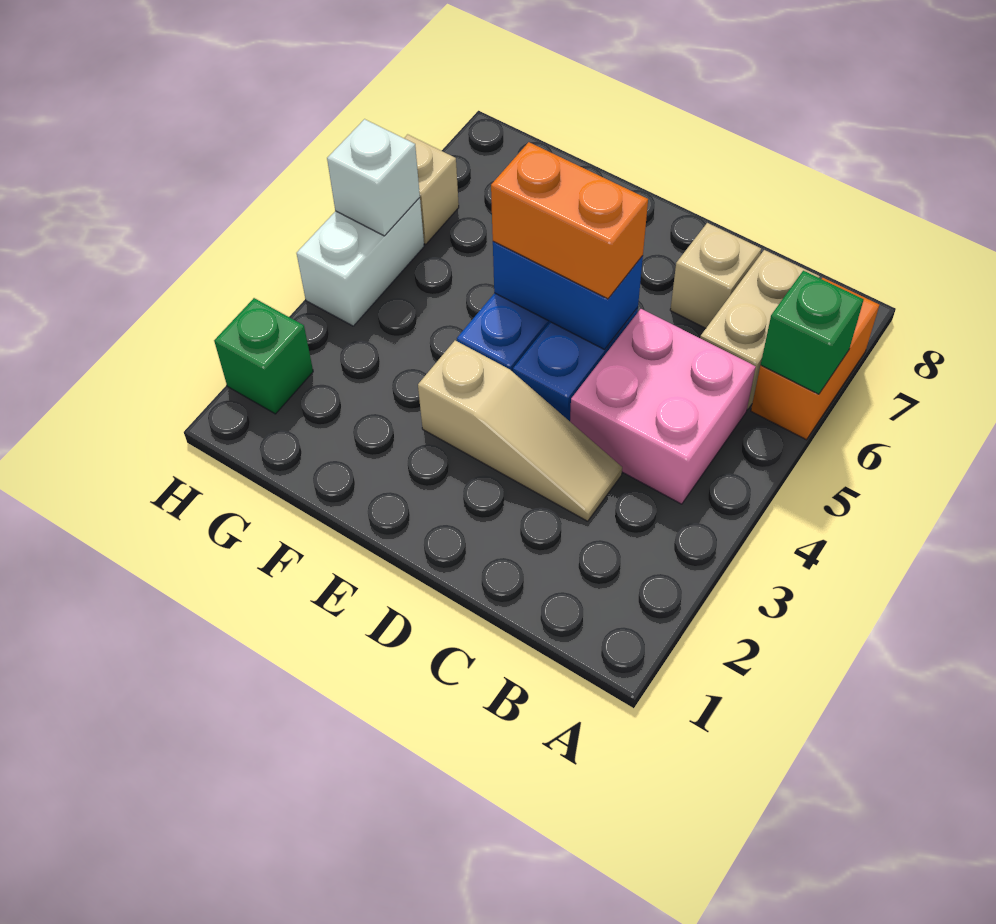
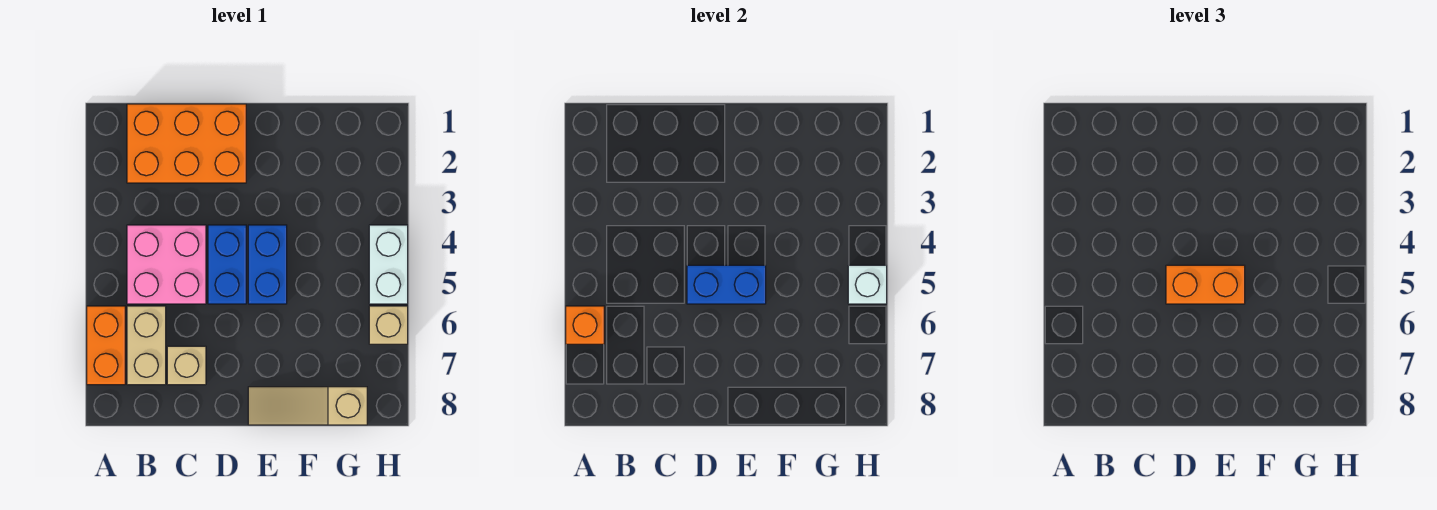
green brick A6 level 2 -> orange brick A6 level 2
none -> orange brick B1:D2 level 1
tan slope C3:E3 level 1 top E -> tan slope E8:G8 level 1 top G
green brick H2 level 1 -> none

